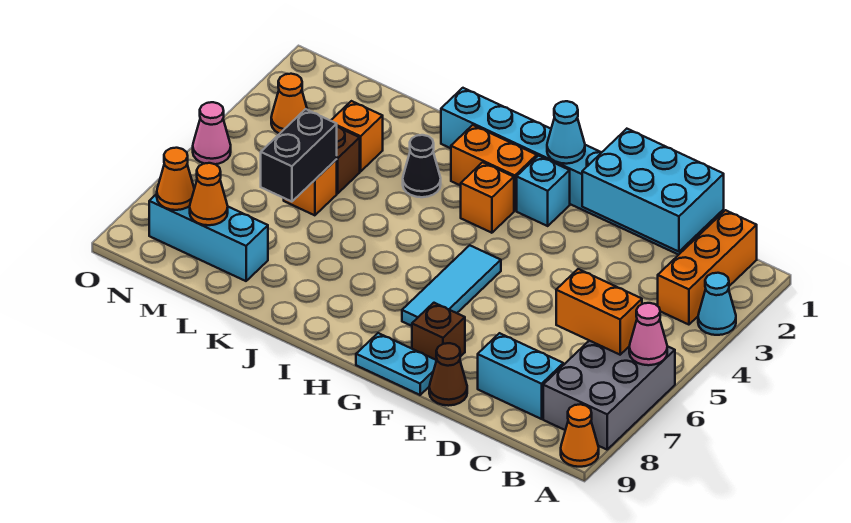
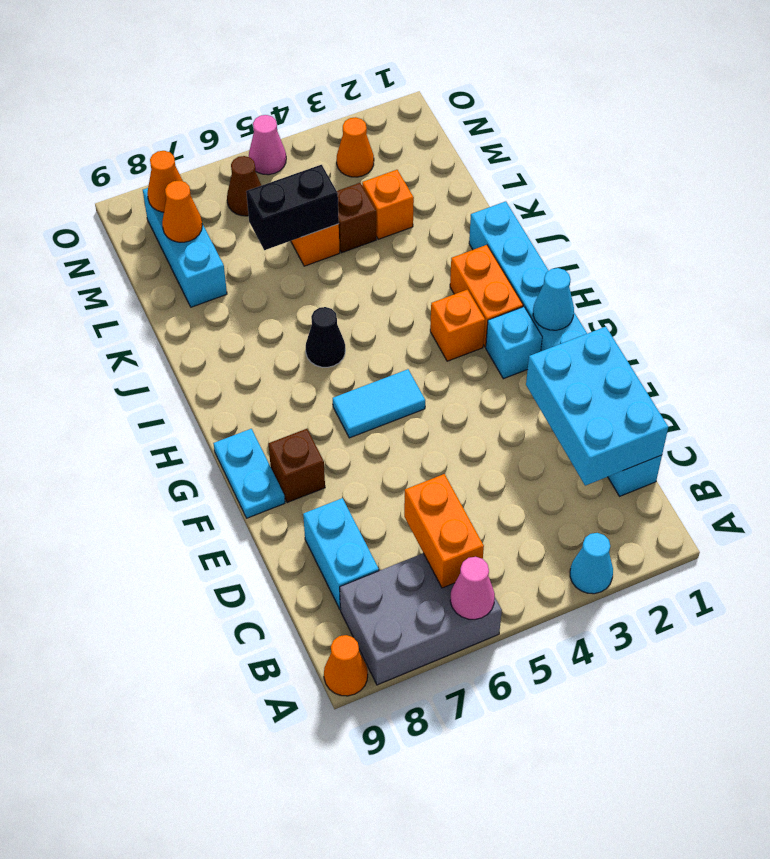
orange brick B1:B3 level 1 -> none
brown cone E9 level 1 -> brown cone N6 level 1
cyan tile G5:G7 level 1 -> cyan tile G5:G6 level 1
black cone J3 level 1 -> black cone I6 level 1

